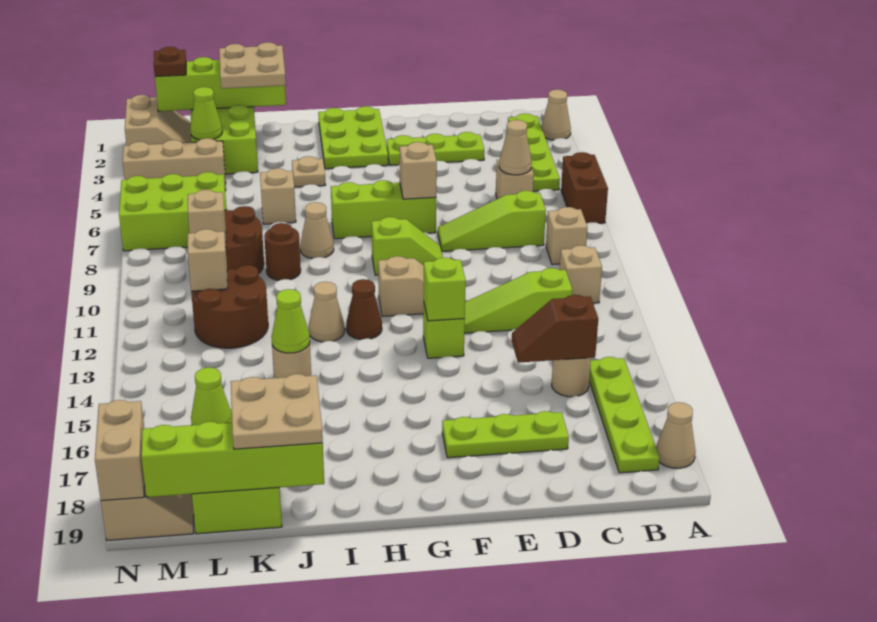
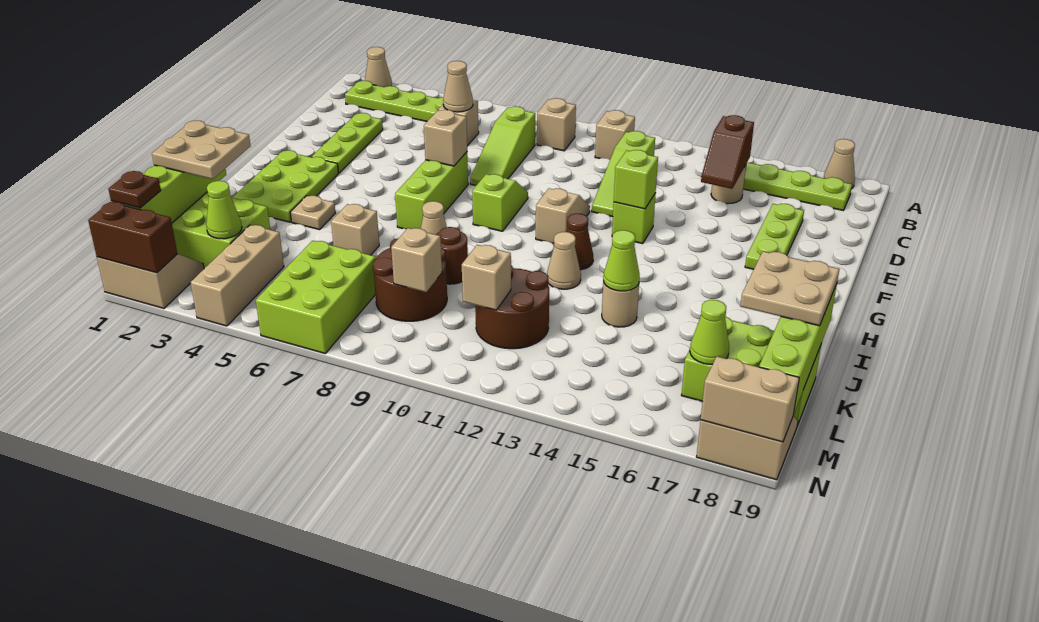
brown brick A6:A7 level 1 -> brown brick N1:N2 level 2
lime plate G1:H3 level 1 -> lime plate G2:I3 level 1

